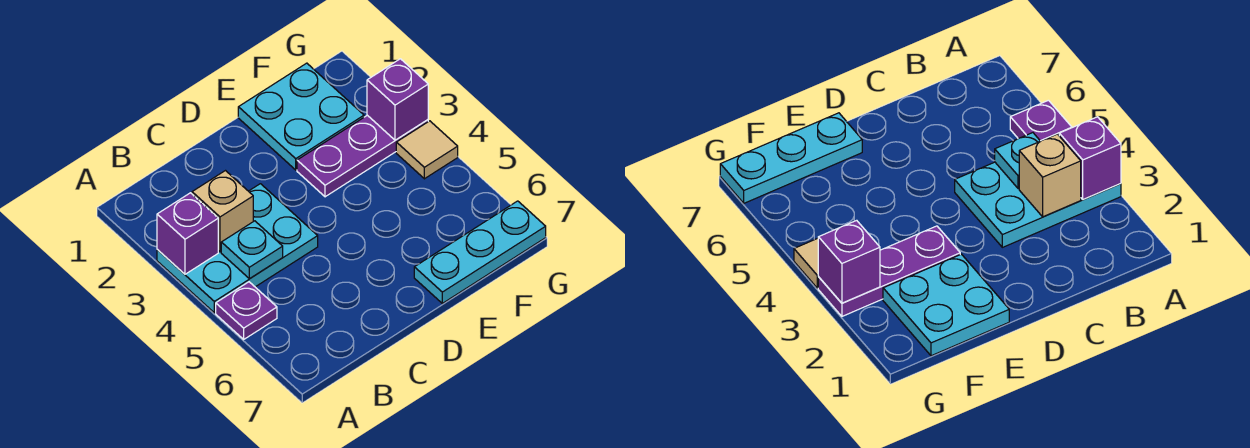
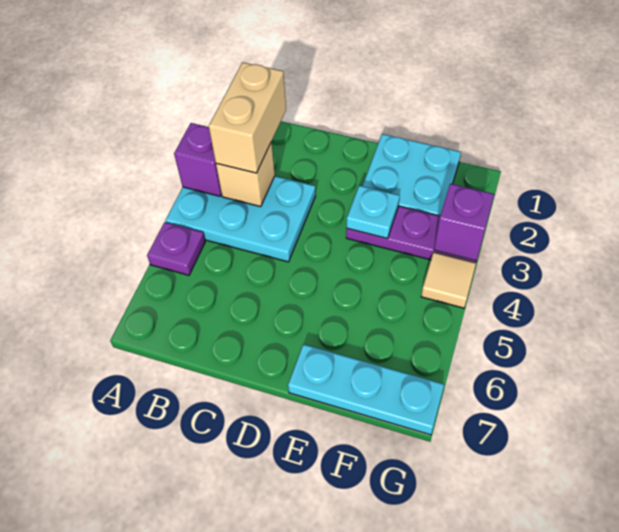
none -> tan brick B2:B3 level 3
cyan plate B4 level 2 -> cyan plate E3 level 2

